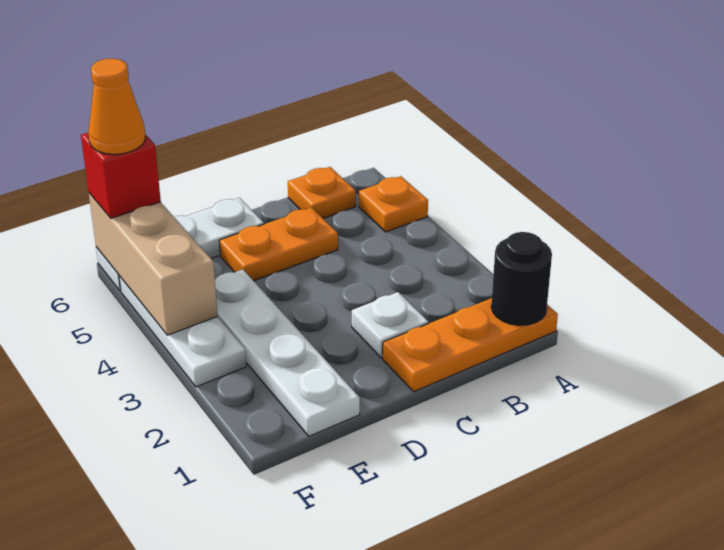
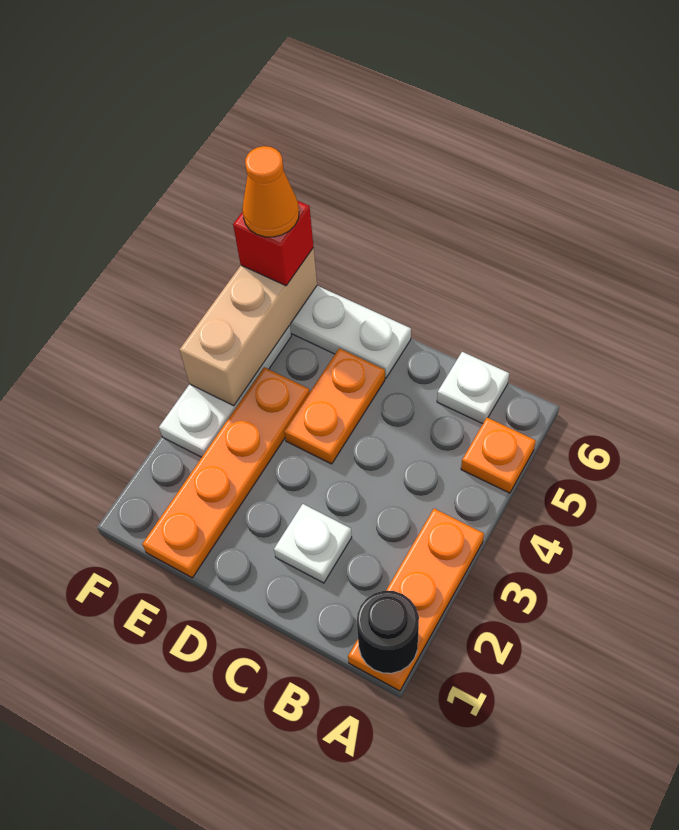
orange plate A1:C1 level 1 -> orange plate A1:A3 level 1
orange plate B6 level 1 -> white plate B6 level 1
orange plate C5:D5 level 1 -> orange plate D4:D5 level 1
white plate E1:E4 level 1 -> orange plate E1:E4 level 1

